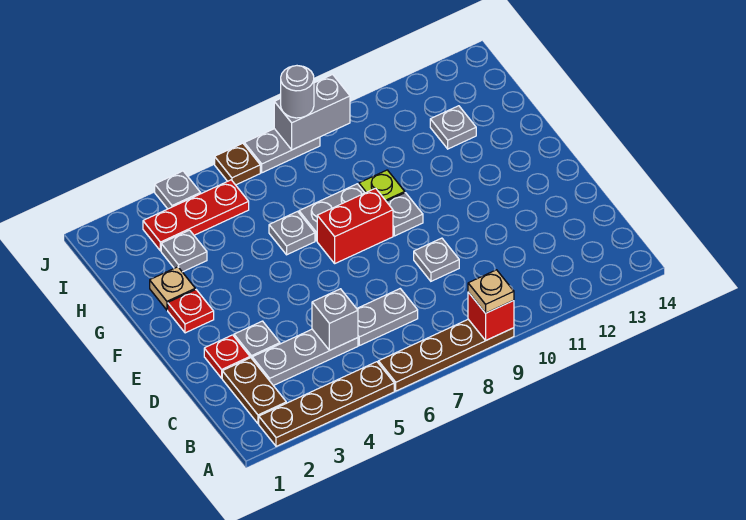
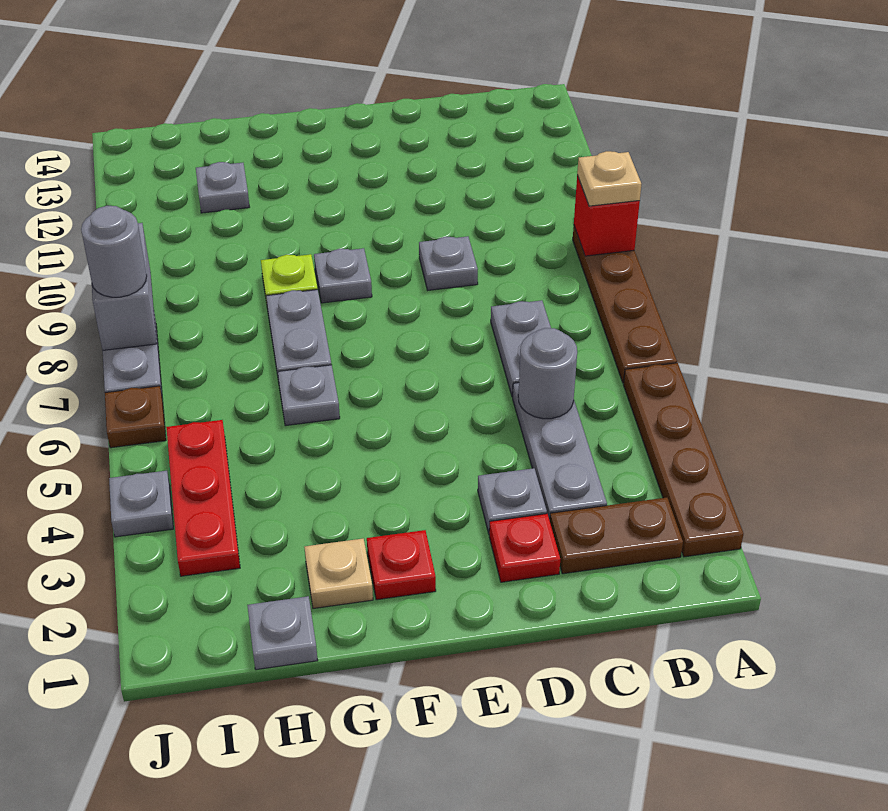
grey brick C5 level 2 -> grey round brick C5 level 2
red brick F7:F8 level 1 -> none
grey plate H3 level 1 -> grey plate H1 level 1

